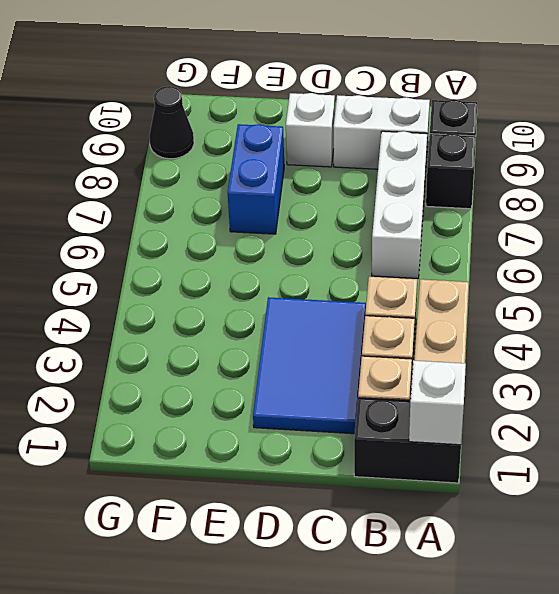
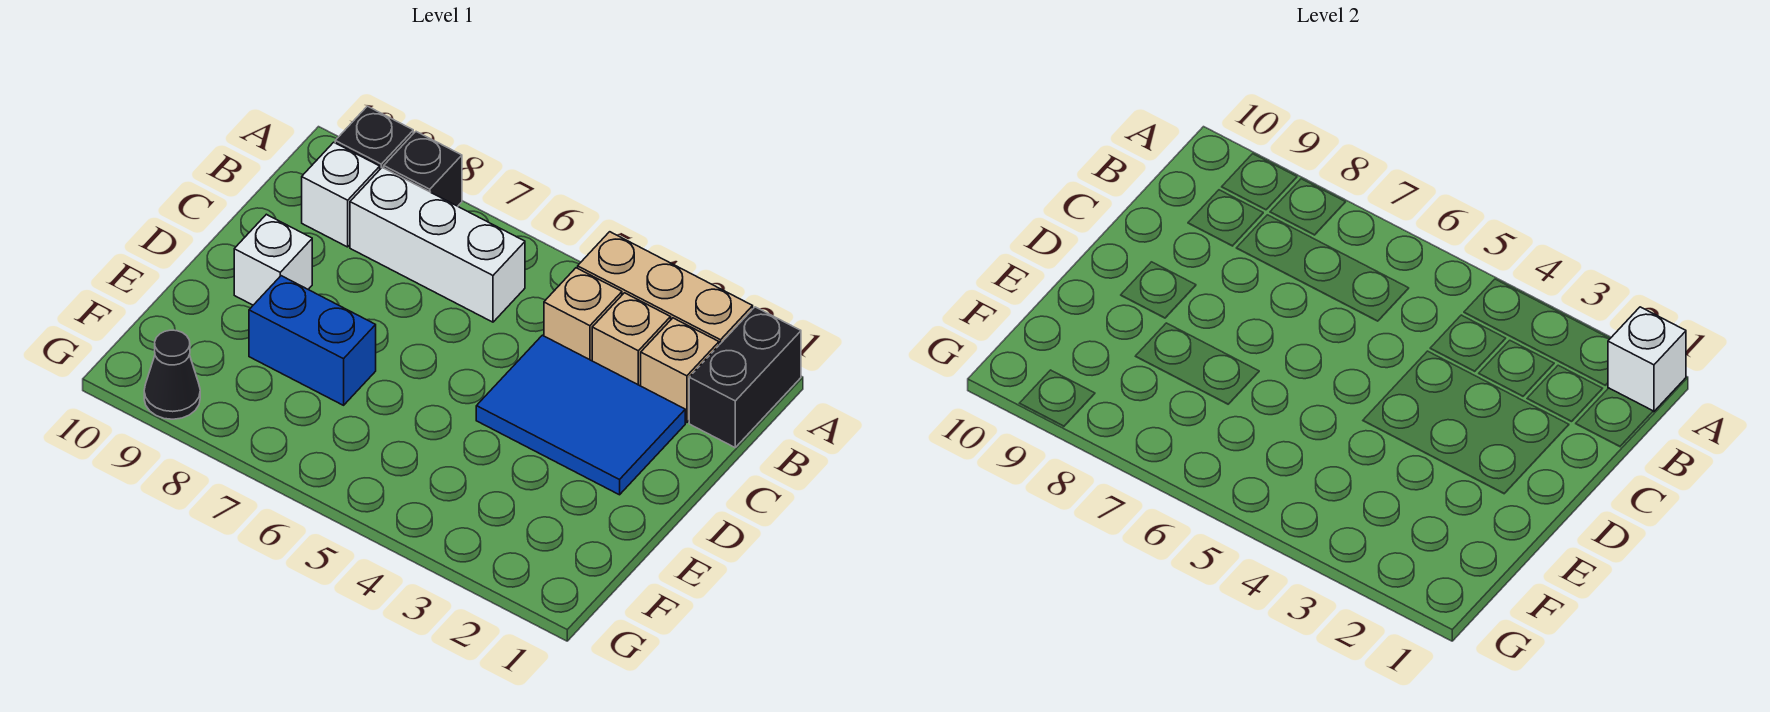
white brick B9:C9 level 1 -> white brick B9 level 1

